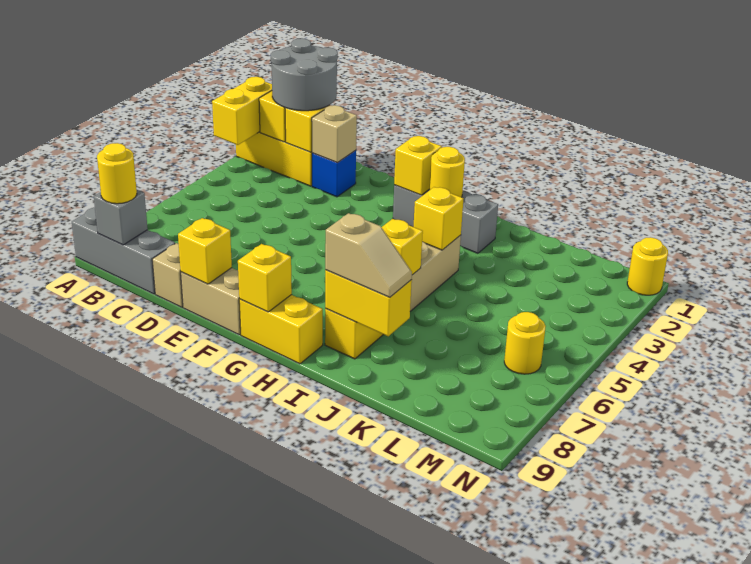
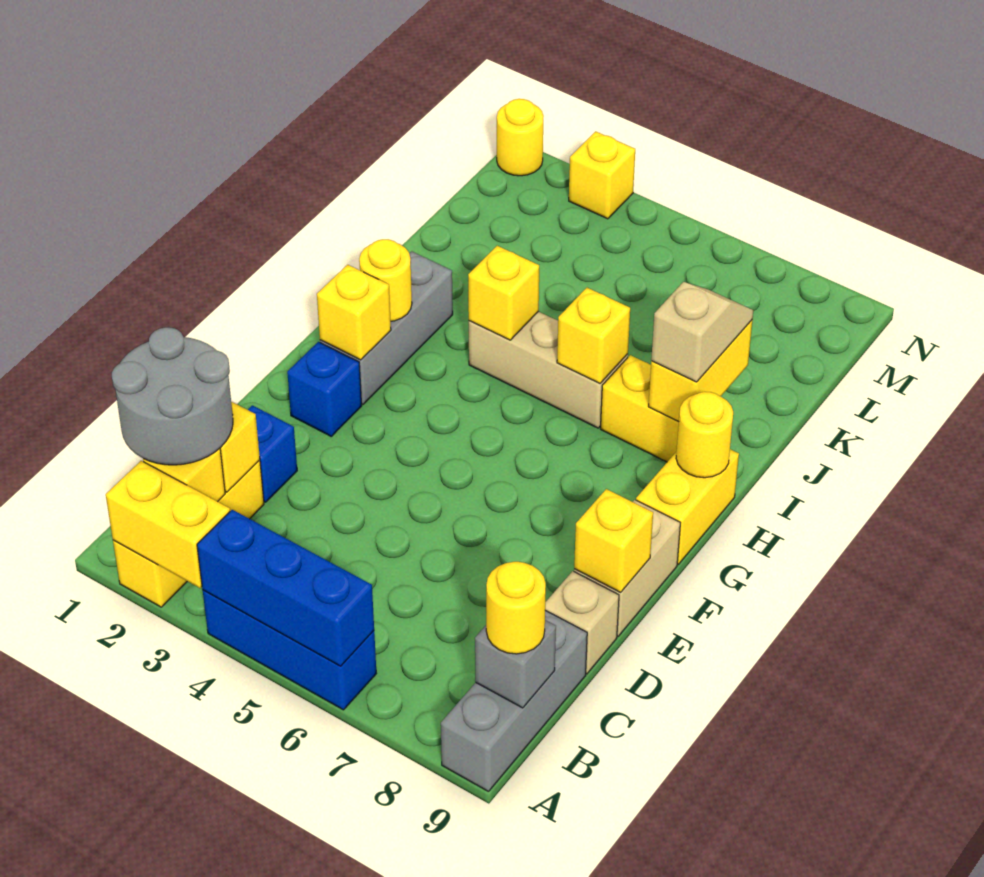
none -> blue brick A4:A6 level 1
none -> blue brick A4:A6 level 2
tan brick D2 level 2 -> none
none -> blue brick F2 level 1
yellow brick G9 level 2 -> yellow brick N3 level 1
yellow round brick M6 level 1 -> yellow round brick H9 level 2

